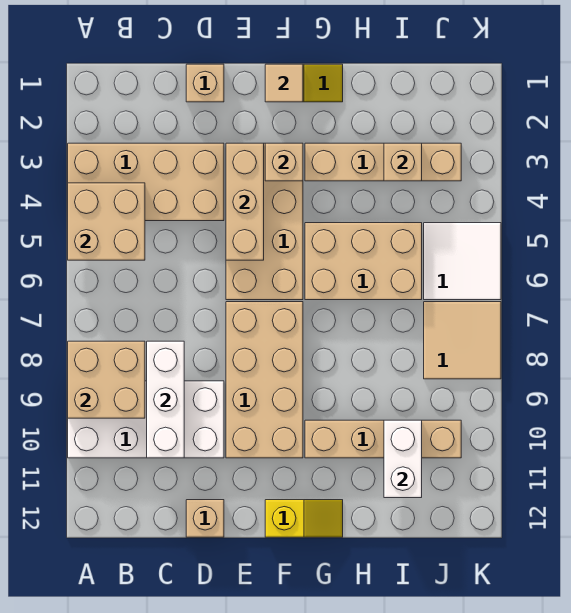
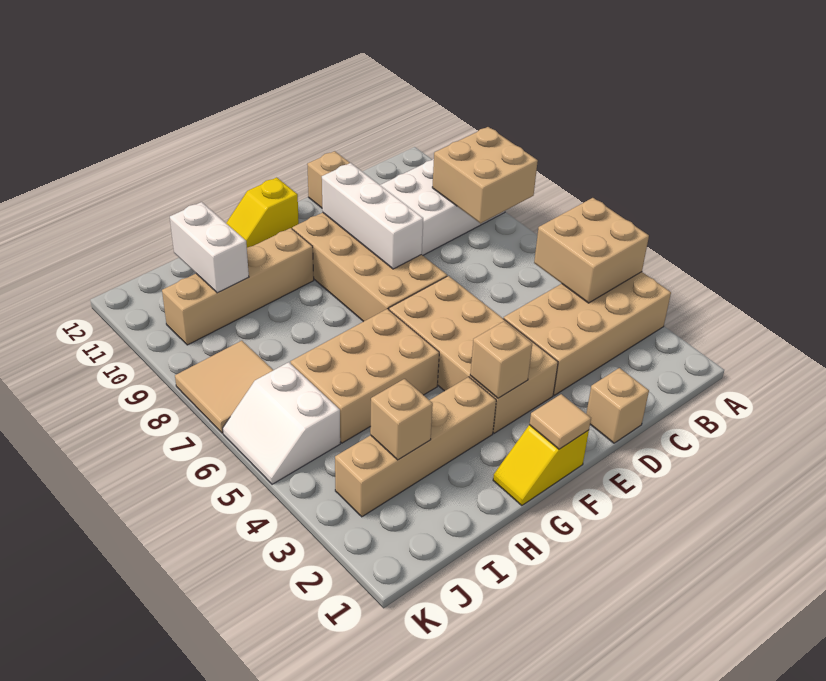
white brick C8:C10 level 2 -> white brick E8:E10 level 2
tan brick E3:E5 level 2 -> none
white tile J5:K6 level 1 -> white slope J5:K6 level 1 top J

